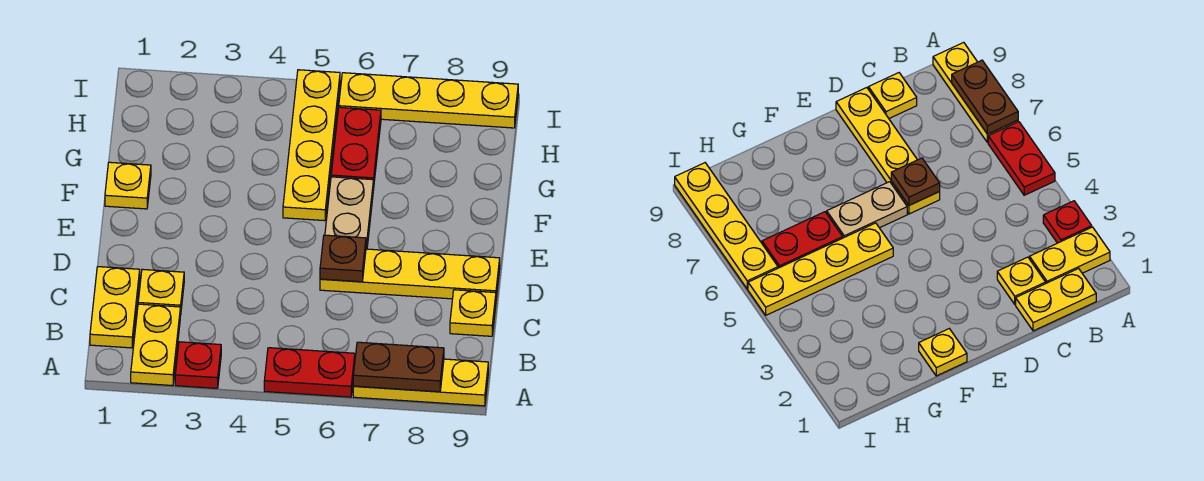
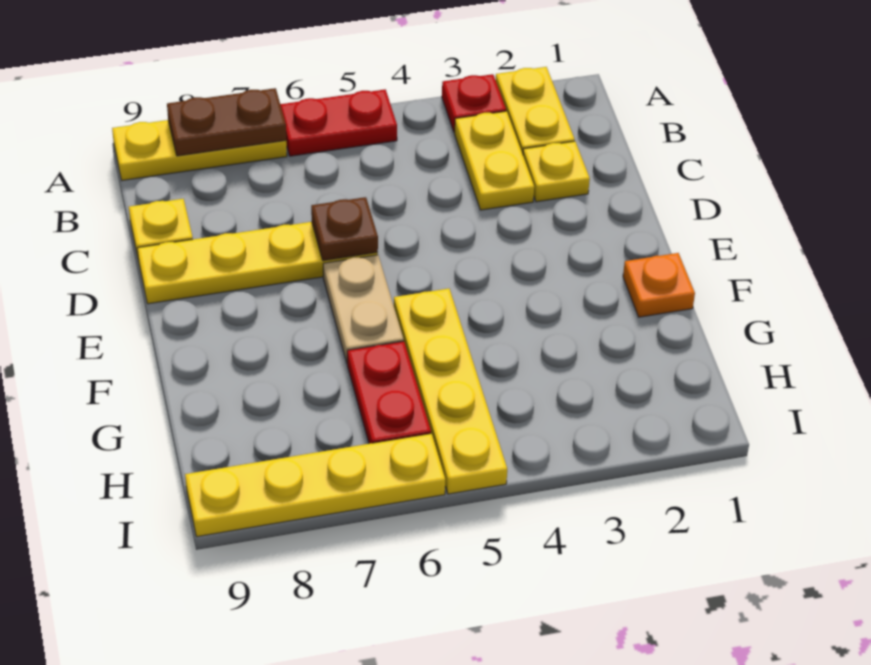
yellow plate B1:C1 level 1 -> yellow plate B3:C3 level 1
yellow plate F1 level 1 -> orange plate F1 level 1

